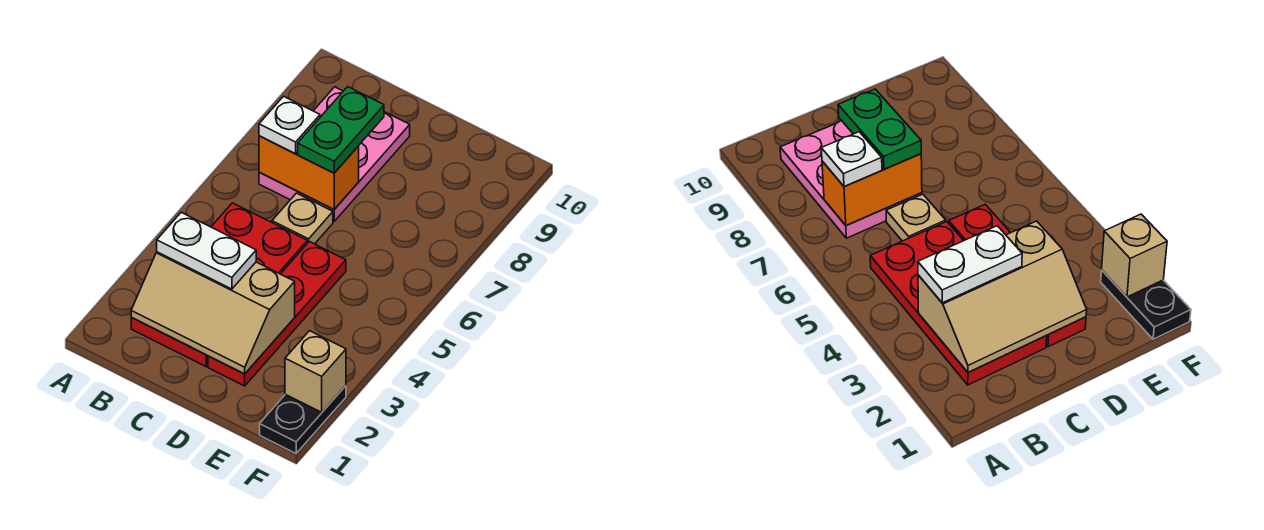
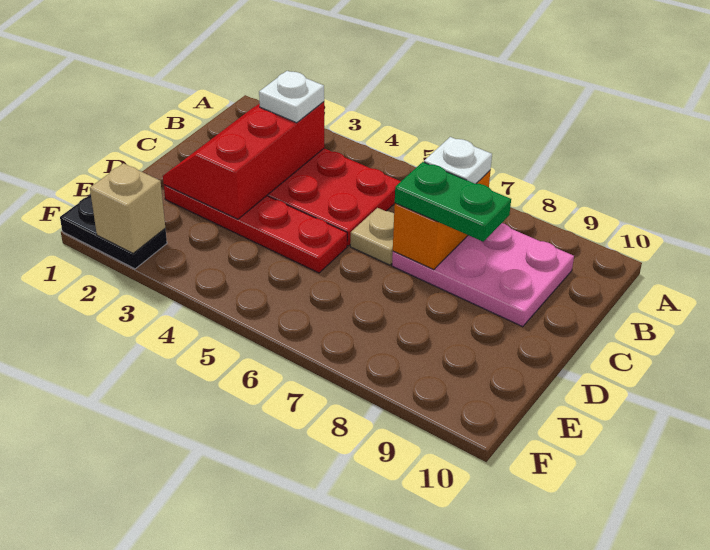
tan slope B2:D3 level 2 top 3 -> red slope B2:D3 level 2 top 3
white plate B3:C3 level 3 -> white plate B3 level 3

